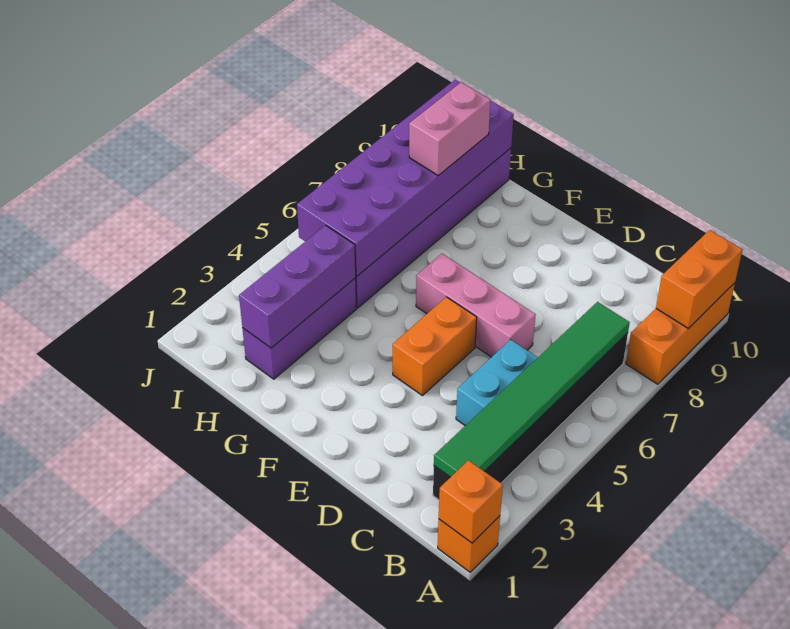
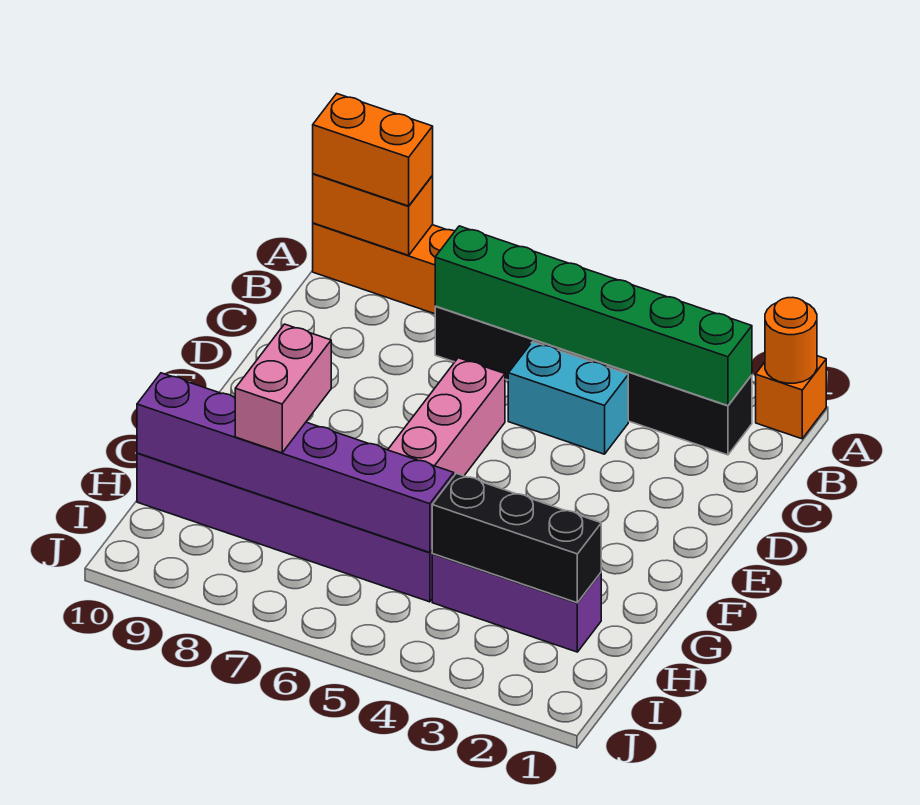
orange brick A1 level 2 -> orange round brick A1 level 2
green tile B2:B7 level 2 -> green brick B2:B7 level 2
orange brick E4:E5 level 1 -> orange brick A9:A10 level 3
purple brick H2:H4 level 2 -> black brick H2:H4 level 2
purple brick H5:I10 level 2 -> purple brick H5:H10 level 2
pink brick H8:H9 level 3 -> pink brick G8:H8 level 3

